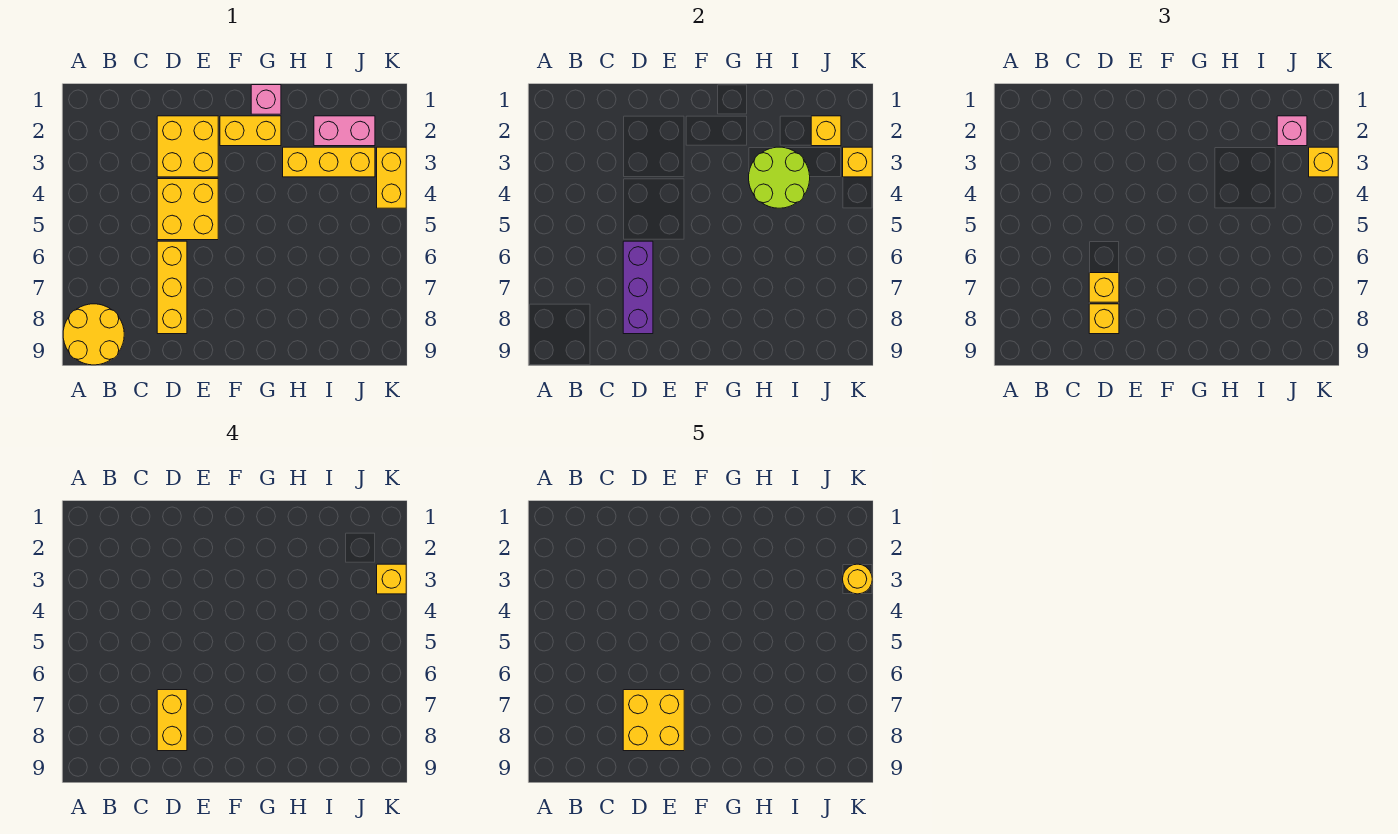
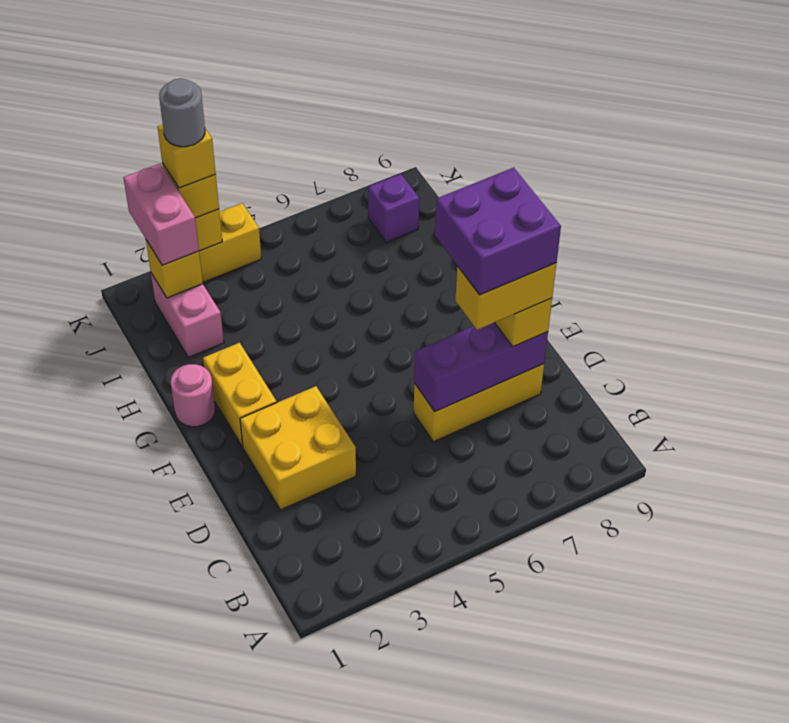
yellow round brick A8:B9 level 1 -> none
yellow brick D4:E5 level 1 -> none
yellow brick D7 level 3 -> none
yellow brick D7:E8 level 5 -> purple brick D7:E8 level 5
pink brick G1 level 1 -> pink round brick G1 level 1
yellow brick H3:J3 level 1 -> none
lime round brick H3:I4 level 2 -> none
pink brick J2 level 3 -> pink brick J2:K2 level 3
none -> purple brick J8 level 1
yellow round brick K3 level 5 -> grey round brick K3 level 5

